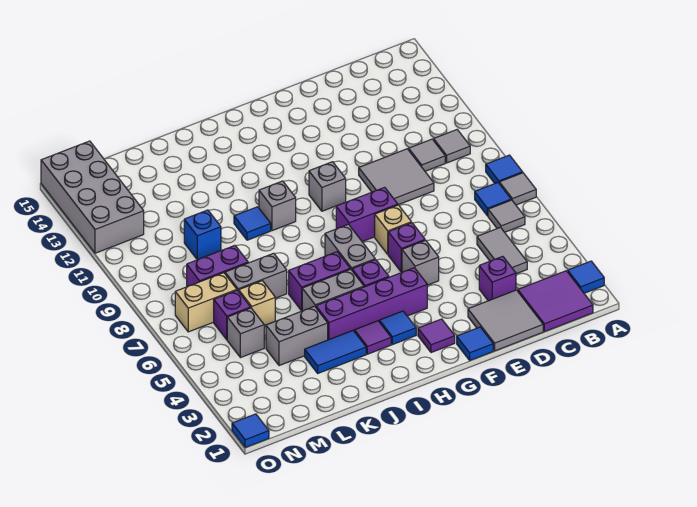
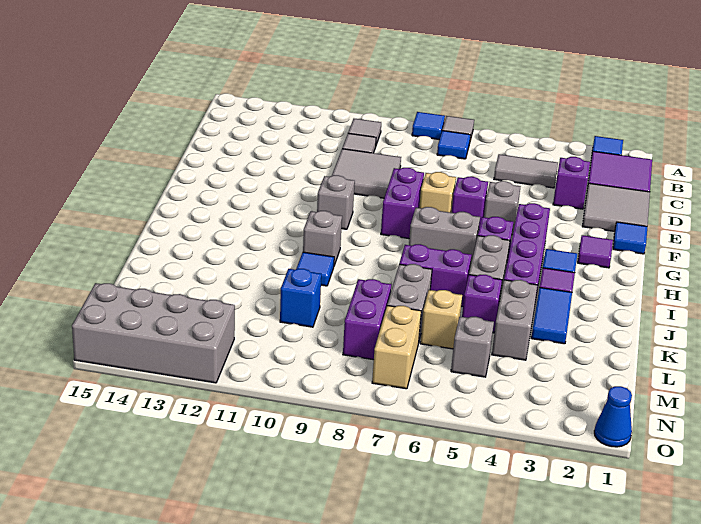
grey tile B6 level 1 -> none
purple brick I6:J6 level 1 -> purple brick J6:J7 level 1
purple brick M6 level 1 -> purple brick K5 level 1
blue tile O1 level 1 -> blue cone O1 level 1

